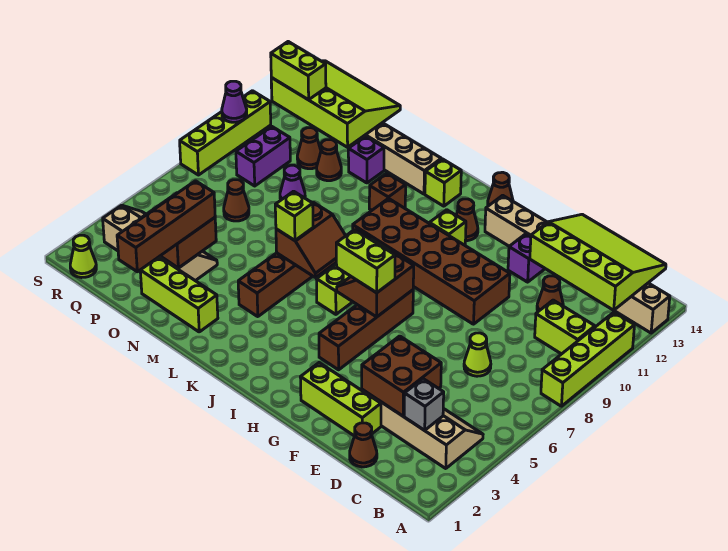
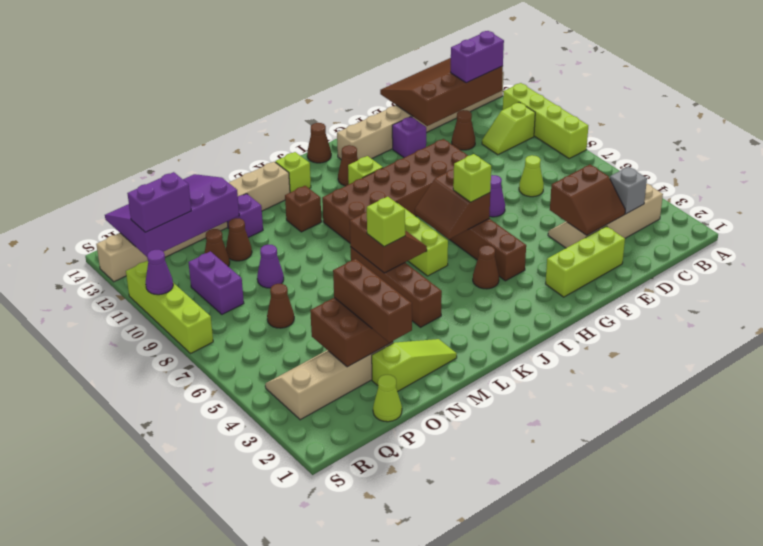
lime brick B10:C10 level 1 -> lime slope B10:C10 level 1 top B
lime slope B12:E14 level 2 top 12 -> brown slope B12:E14 level 2 top 12
none -> purple brick B12:C12 level 3
brown cone D1 level 1 -> brown cone I4 level 1
brown brick D3:E4 level 2 -> brown slope D3:E4 level 2 top 4
none -> purple cone F7 level 1
lime brick H6:I6 level 3 -> lime brick H6 level 3
lime brick M2:O2 level 1 -> lime slope M2:O2 level 1 top O
brown brick O1:O4 level 3 -> brown brick O2:O4 level 3
lime slope O12:R14 level 2 top 12 -> purple slope O12:R14 level 2 top 12
lime brick Q12:R12 level 3 -> purple brick Q12:R12 level 3
lime cone R1 level 1 -> lime cone P1 level 1

